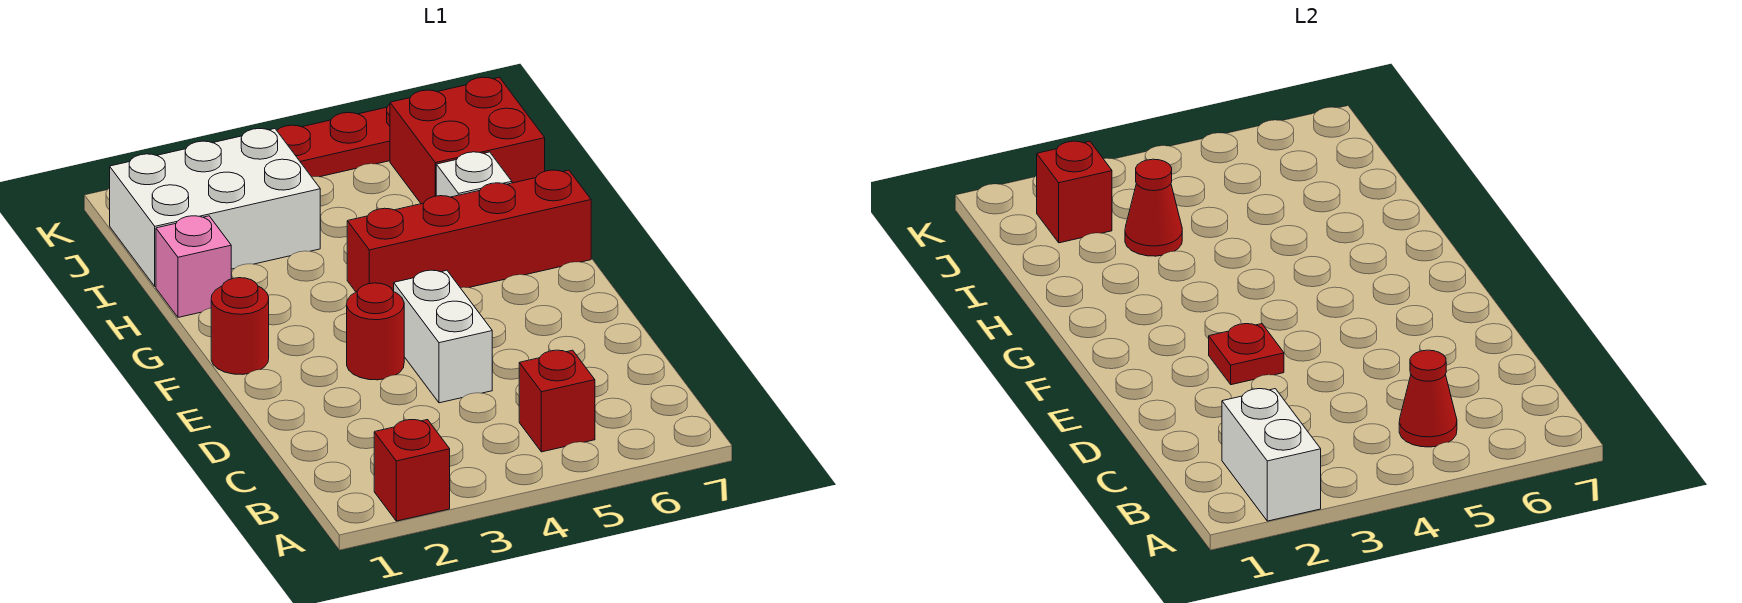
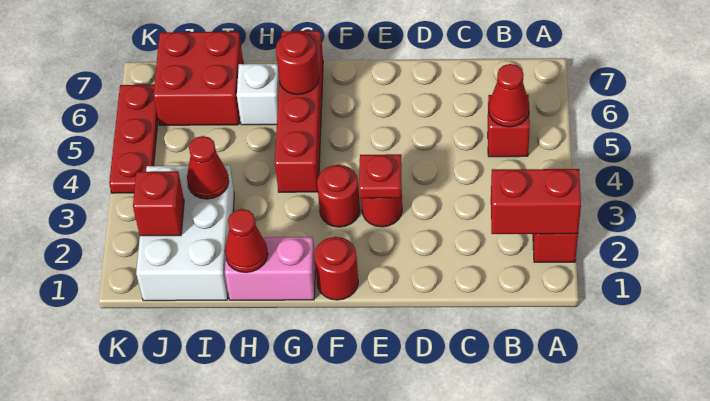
white brick A2:B2 level 2 -> red brick A2:B2 level 2
white brick D4:E4 level 1 -> none
none -> red round brick F3 level 1
none -> red round brick G6 level 2
pink brick H1 level 1 -> pink brick G1:H1 level 1
none -> red cone H1 level 2

